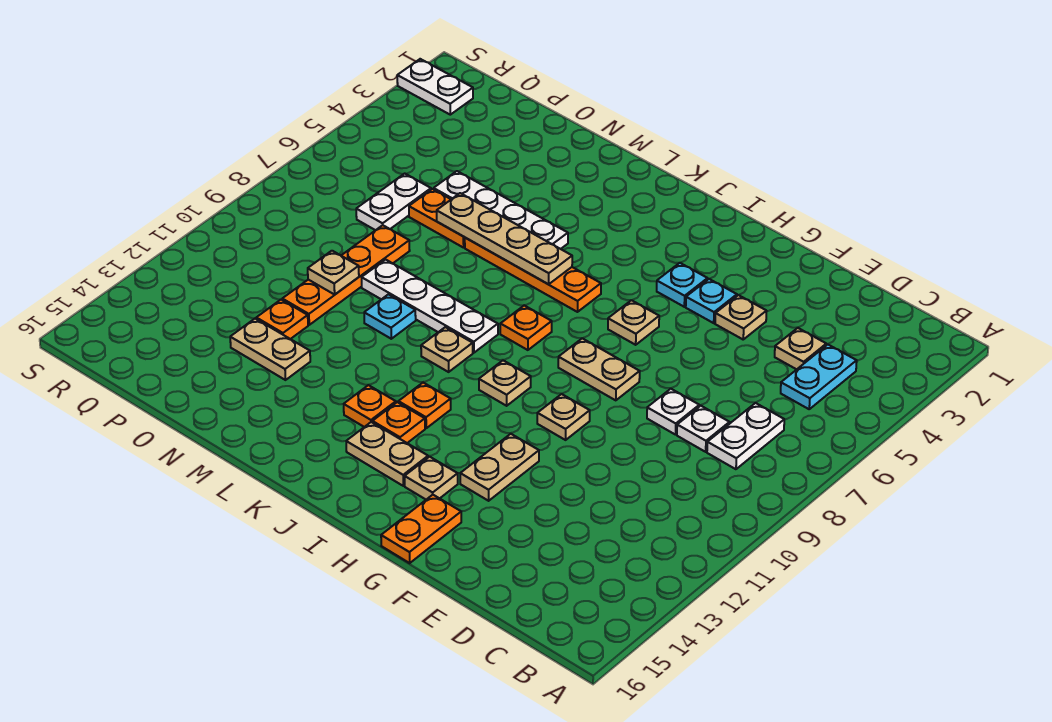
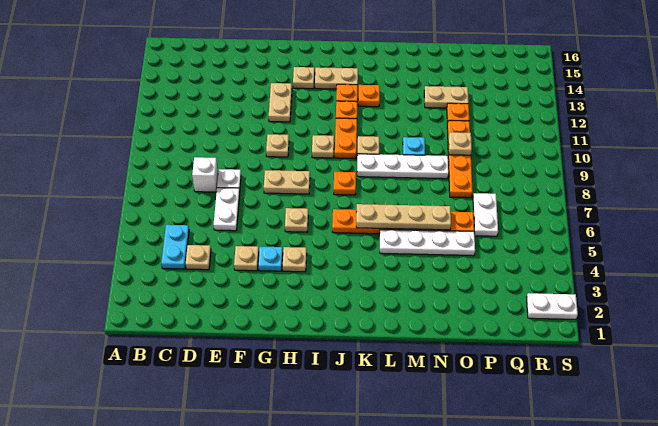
white plate C7:C8 level 1 -> white plate E6:E7 level 1
white plate D8 level 1 -> white brick D8 level 1
orange plate G15:G16 level 1 -> orange plate J10:J11 level 1
cyan plate H4 level 1 -> tan plate H4 level 1

